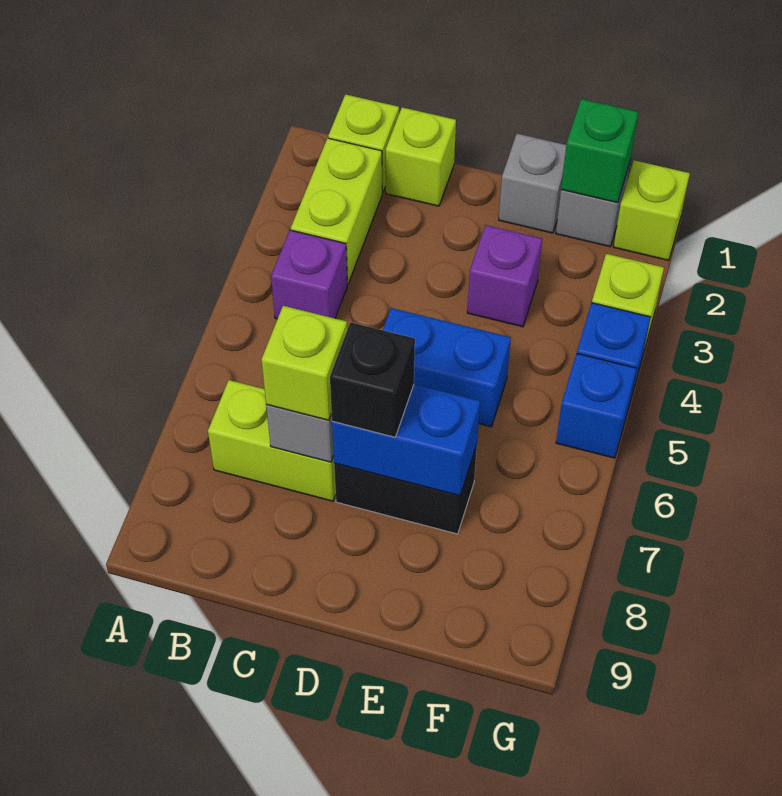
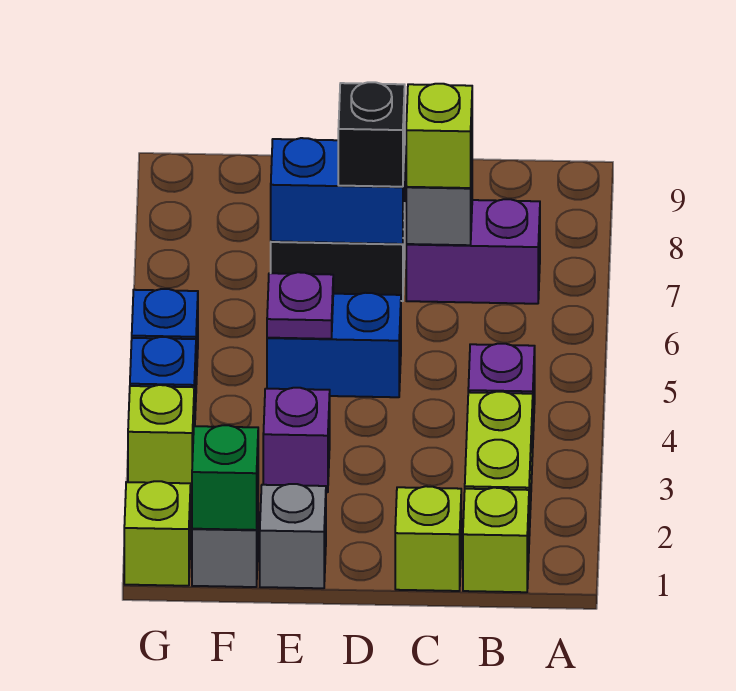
lime brick B7:C7 level 1 -> purple brick B7:C7 level 1
none -> purple plate E5 level 2

